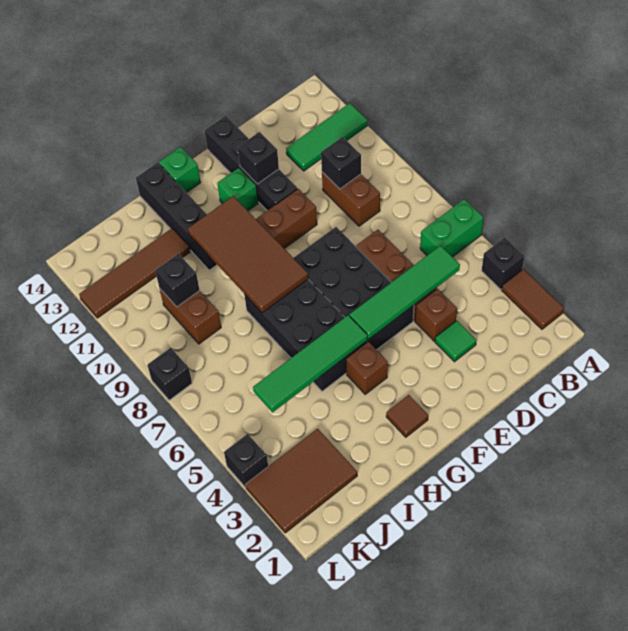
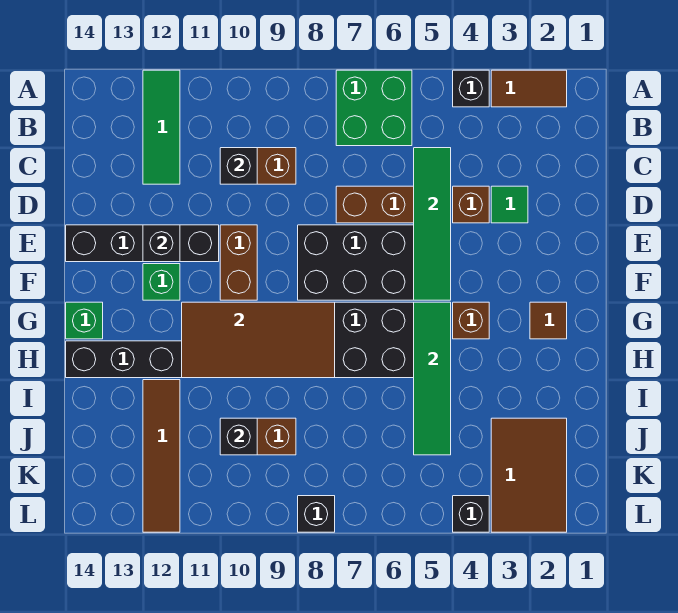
green brick A6:B6 level 1 -> green brick A6:B7 level 1

